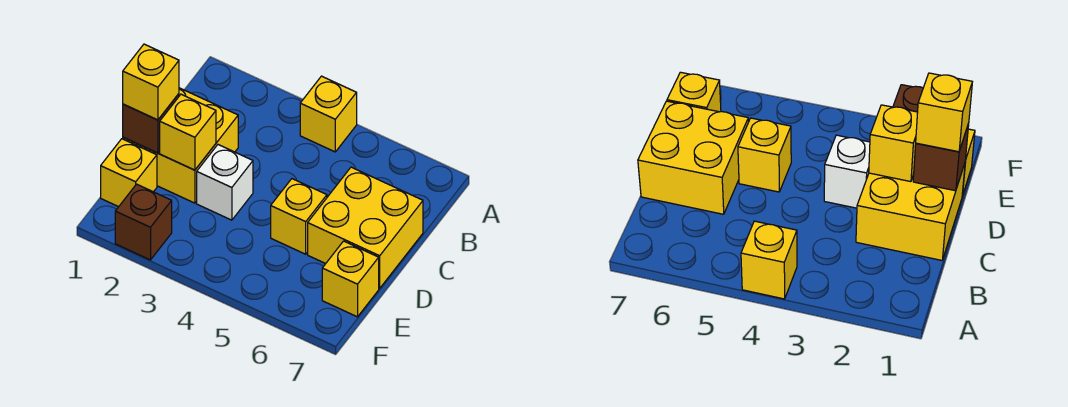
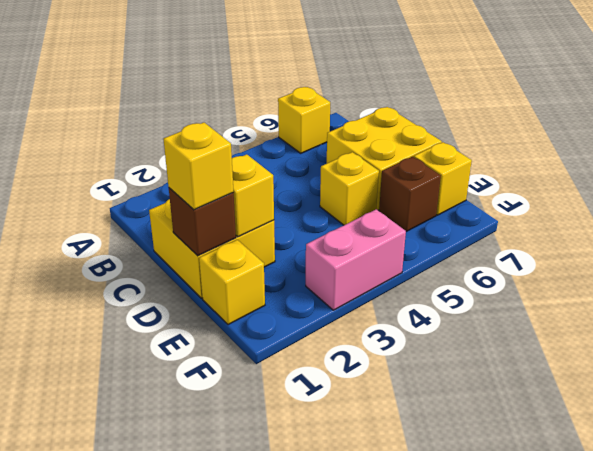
yellow brick A4 level 1 -> yellow brick A6 level 1
white brick D3 level 1 -> none
brown brick F2 level 1 -> brown brick E6 level 1
none -> pink brick F3:F4 level 1

